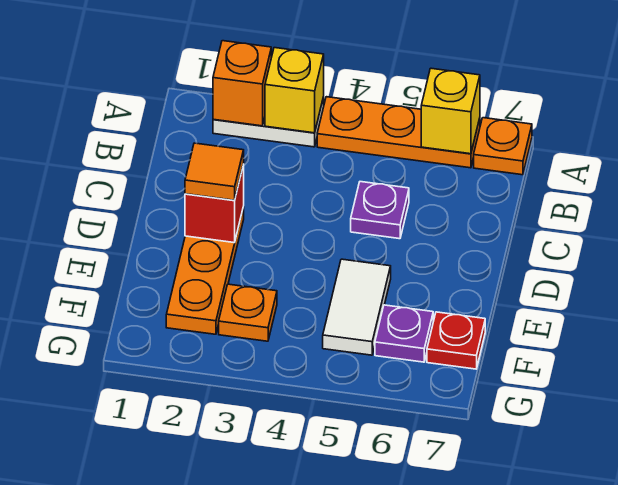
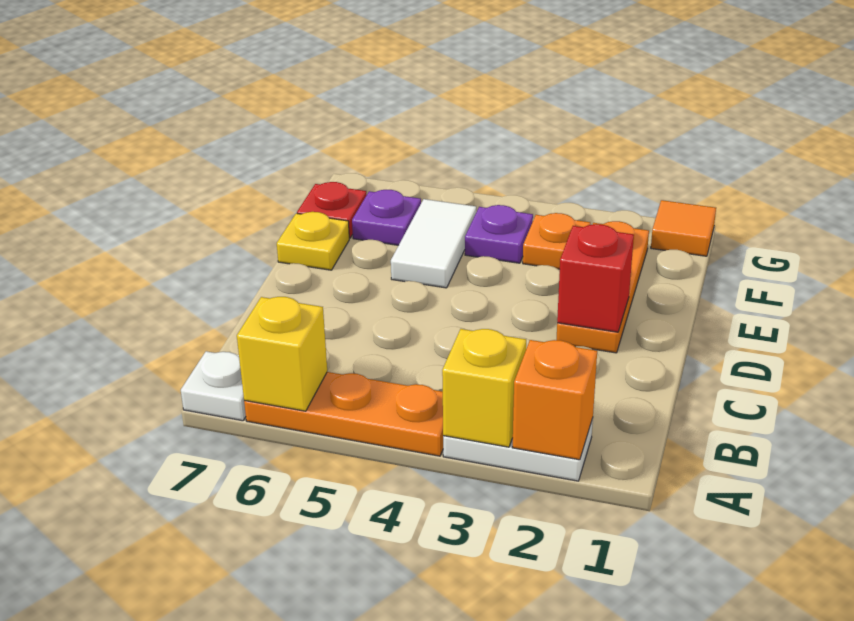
orange plate A7 level 1 -> white plate A7 level 1
purple plate C5 level 1 -> purple plate F4 level 1
orange tile D2 level 3 -> orange tile G1 level 1
none -> yellow plate E7 level 1

